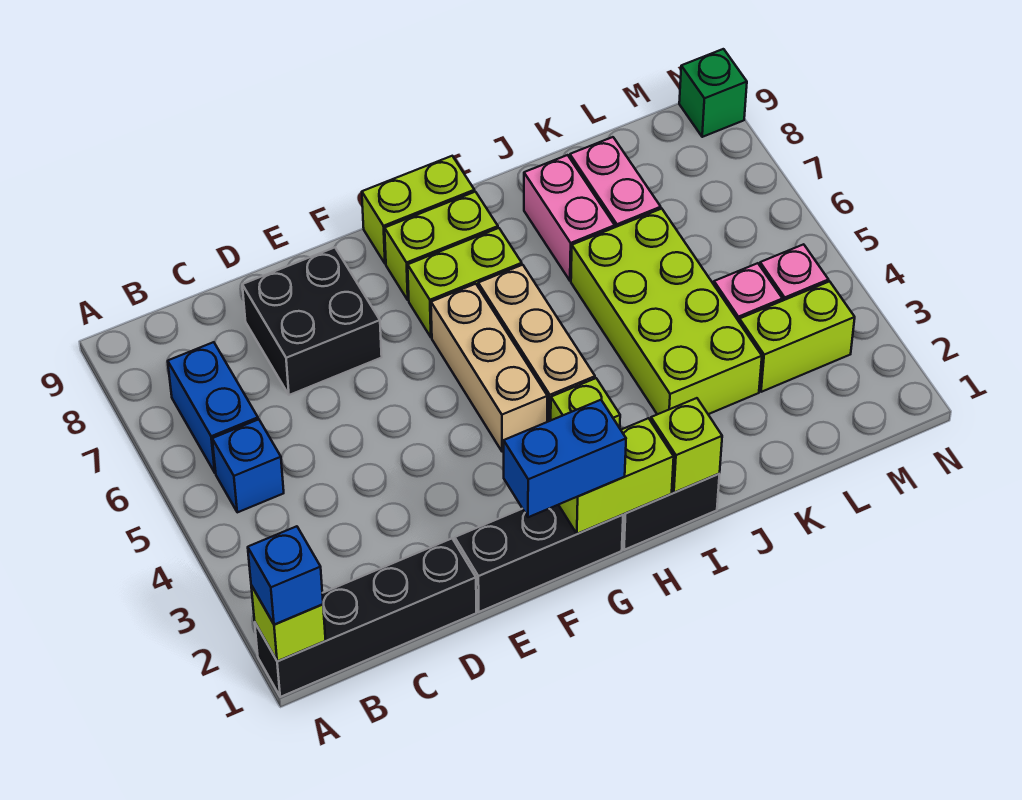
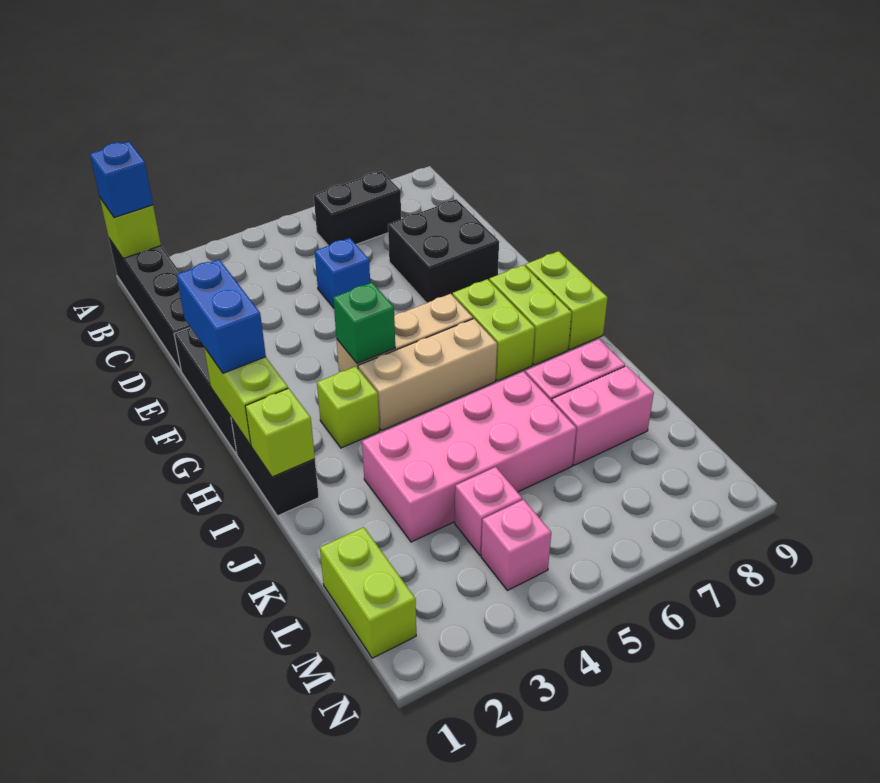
blue brick B5 level 1 -> blue brick D5 level 1
blue brick B6:B7 level 1 -> black brick B6:B7 level 1
lime brick J3:K6 level 1 -> pink brick J3:K6 level 1
lime brick L3:M3 level 1 -> lime brick L1:M1 level 1
green brick N9 level 1 -> green brick G4 level 2

